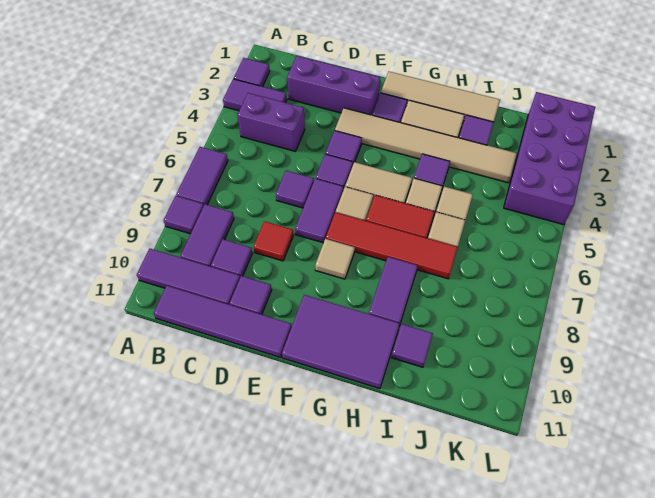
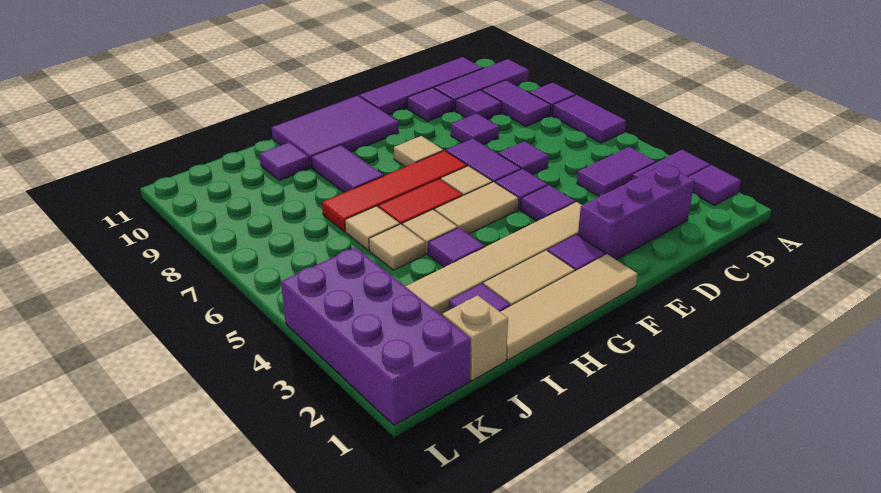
purple brick B4:C4 level 1 -> purple tile B4:C4 level 1
red tile D8 level 1 -> purple tile D8 level 1
none -> tan brick J1 level 1

